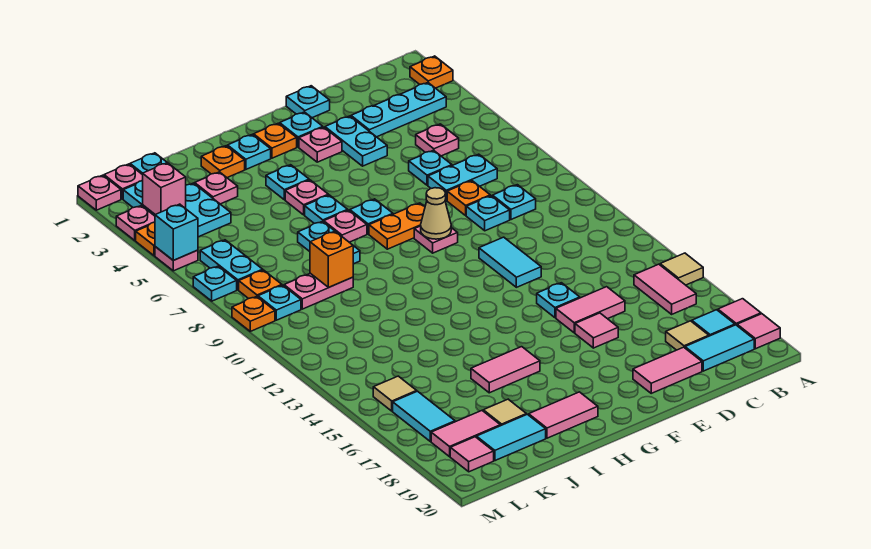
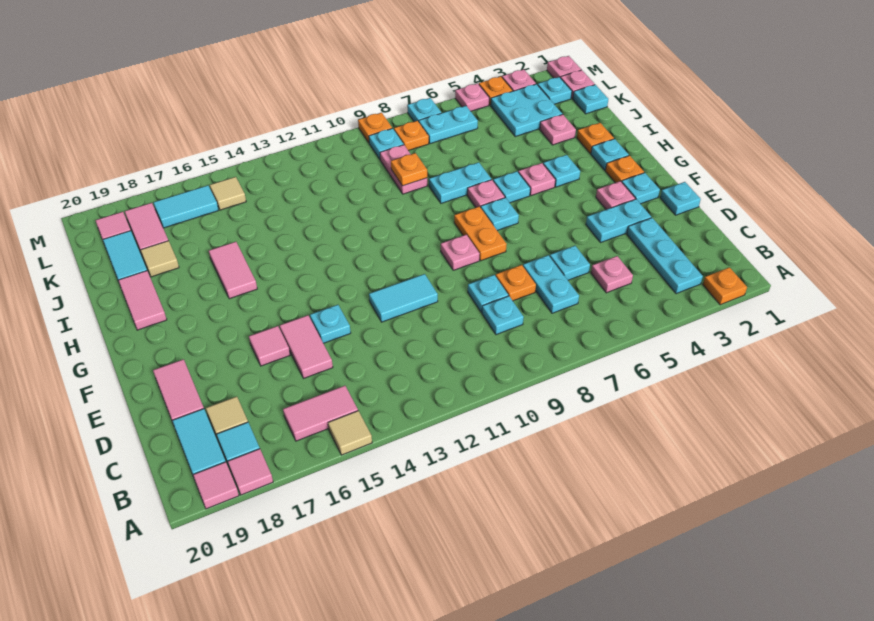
tan cone F9 level 2 -> none
orange brick J9 level 2 -> orange plate J9 level 2
pink brick L3 level 2 -> none
cyan brick M5 level 2 -> none

